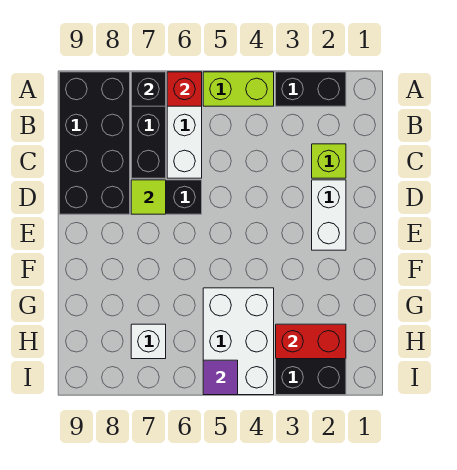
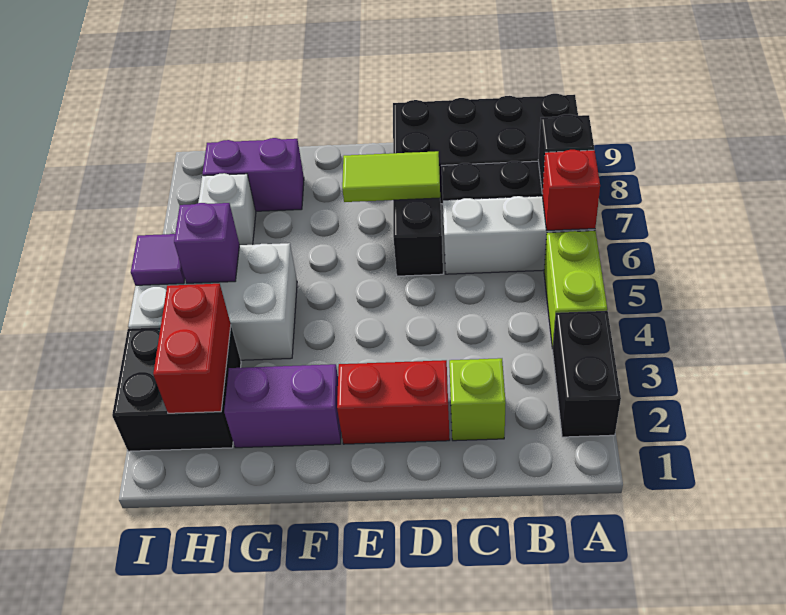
white brick D2:E2 level 1 -> red brick D2:E2 level 1
lime tile D7 level 2 -> lime tile D7:E7 level 2
none -> purple brick F2:G2 level 1
none -> purple brick G8:H8 level 1
none -> purple brick H5 level 2

